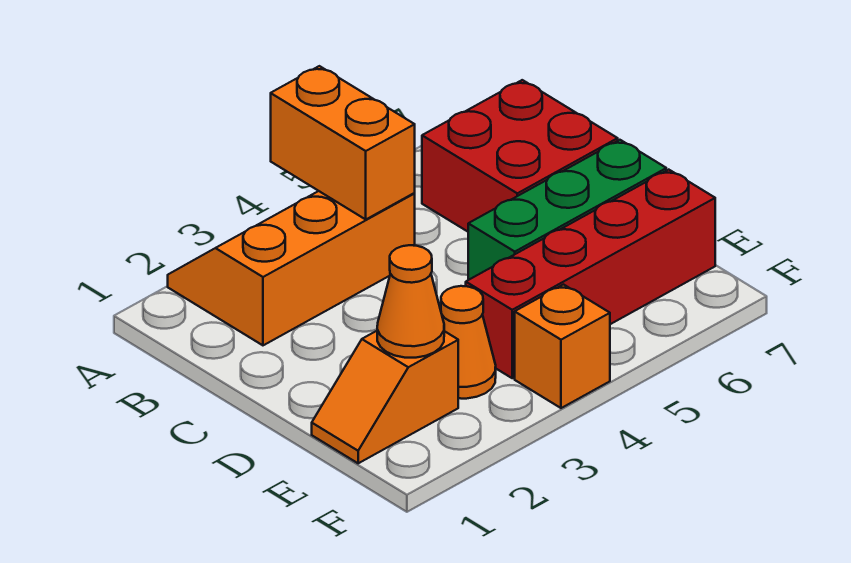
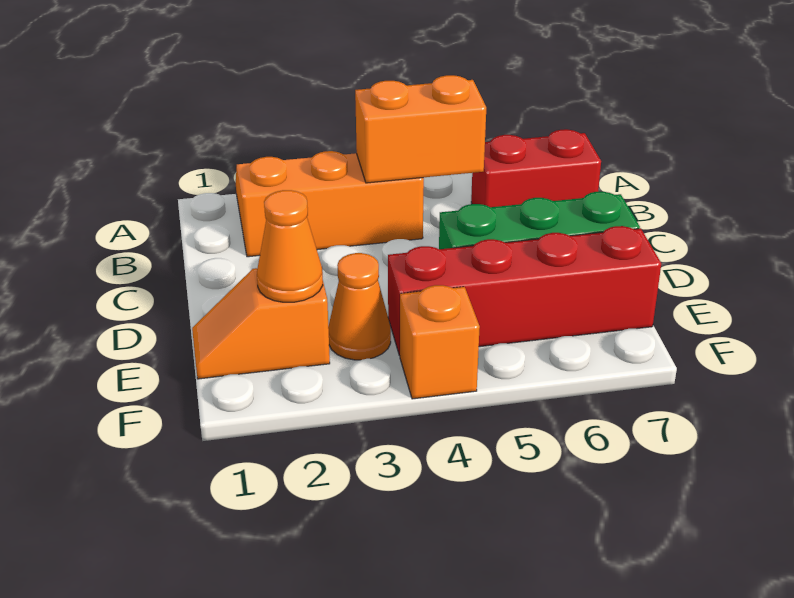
orange brick A4:B4 level 2 -> orange brick B4:B5 level 2
red brick B6:C7 level 1 -> red brick B6:B7 level 1

